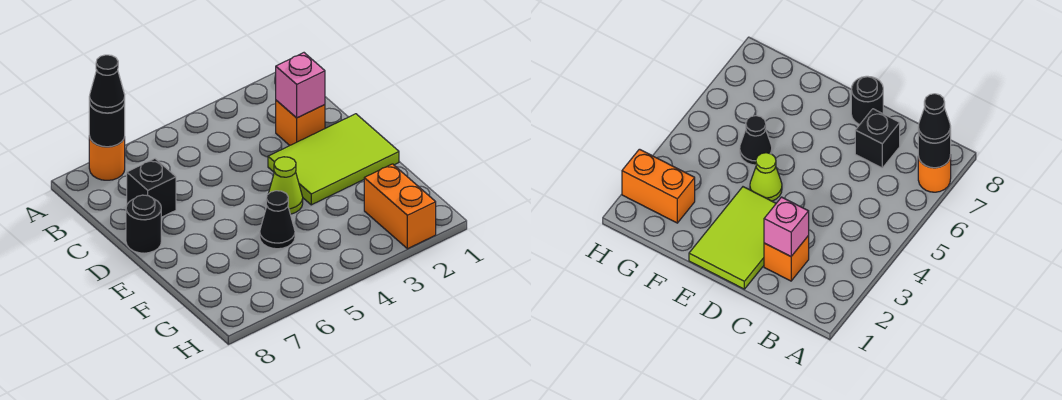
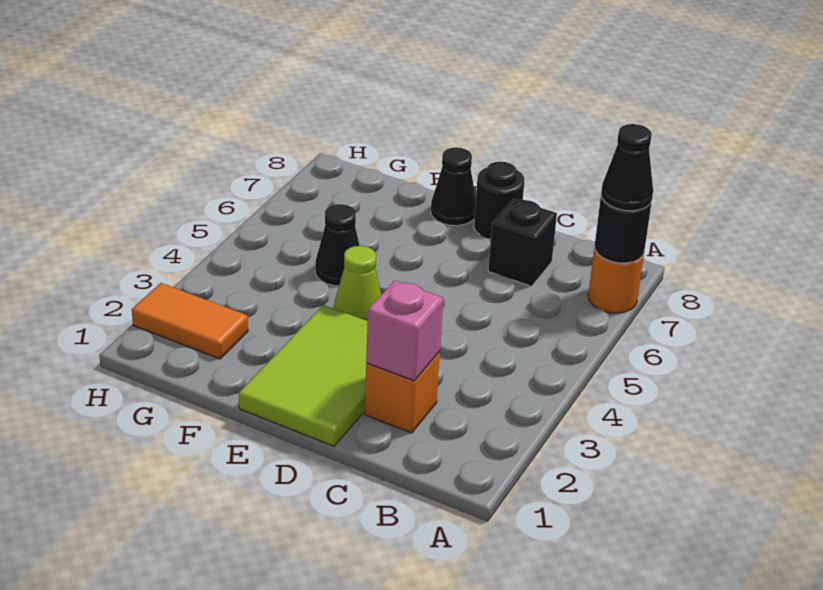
none -> black cone E8 level 1
orange brick G2:H2 level 1 -> orange tile G2:H2 level 1

